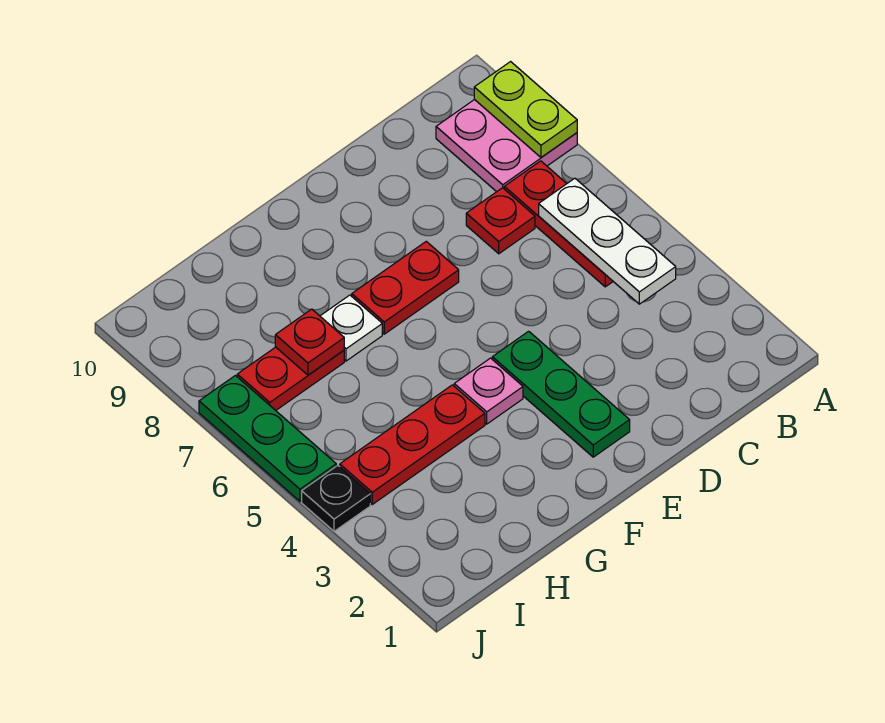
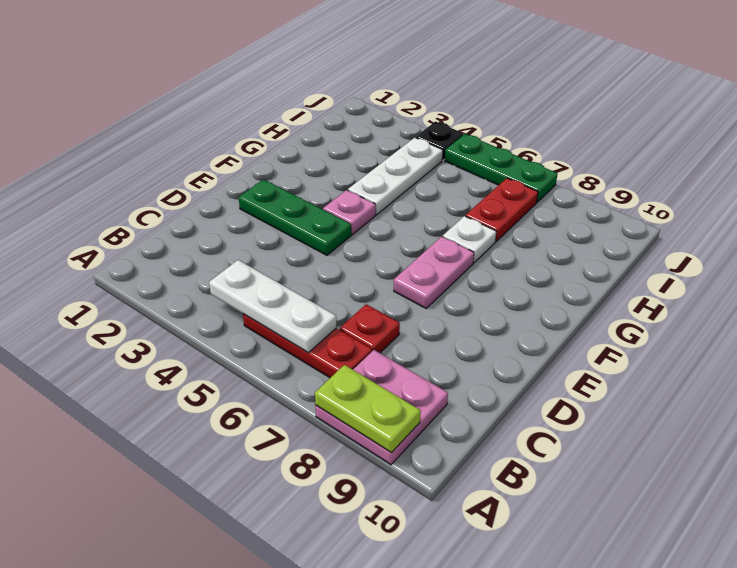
red plate E7:F7 level 1 -> pink plate E7:F7 level 1
red plate G4:I4 level 1 -> white plate G4:I4 level 1
red plate H7 level 2 -> none

